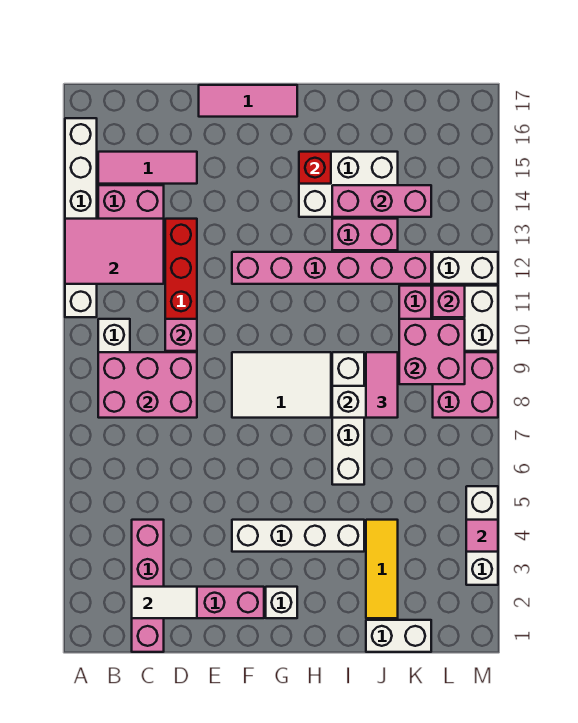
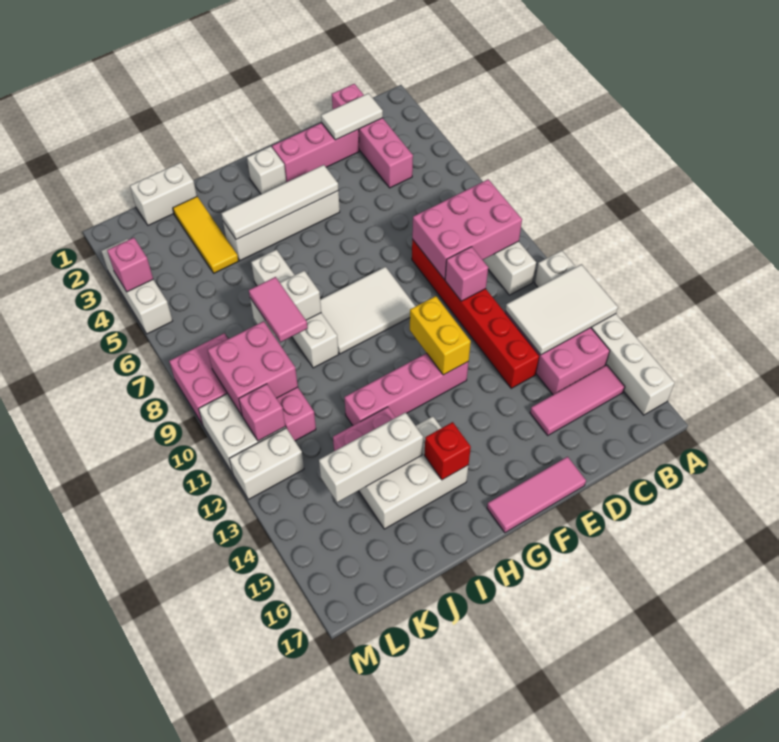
pink tile A12:C13 level 2 -> white tile A12:C13 level 2
none -> white tile F4:I4 level 2
none -> yellow brick F11:F12 level 2
pink brick F12:K12 level 1 -> pink brick F12:I12 level 1
pink brick I14:K14 level 2 -> white brick I14:K14 level 2
pink tile M4 level 2 -> pink brick M4 level 2

